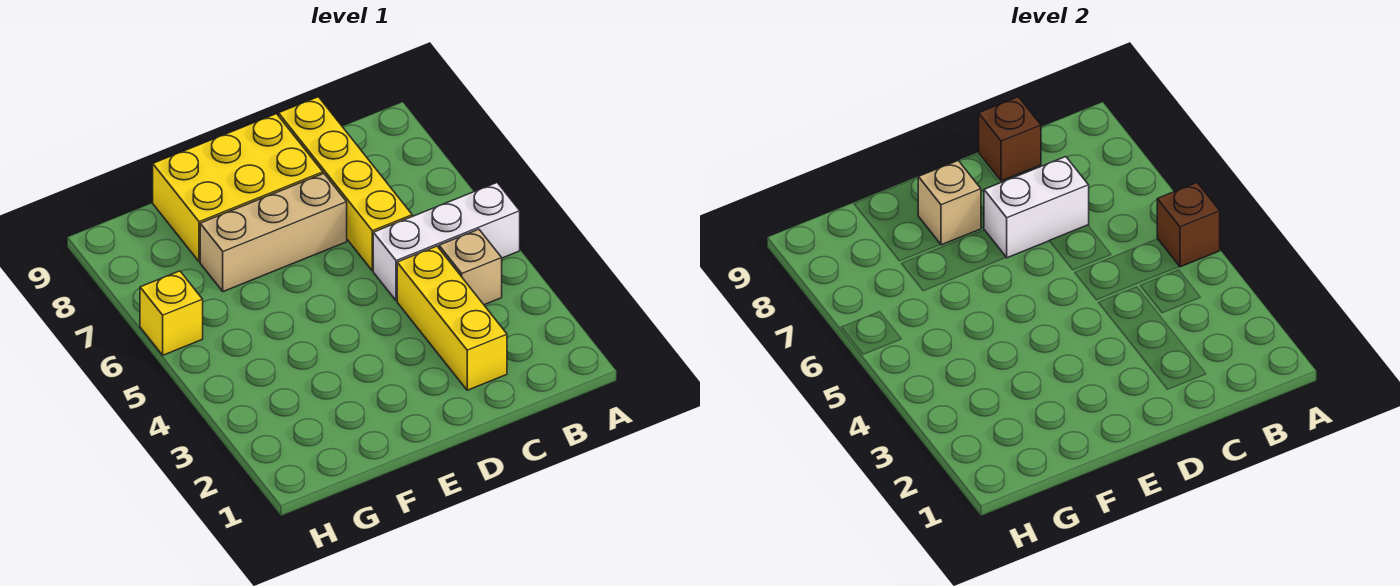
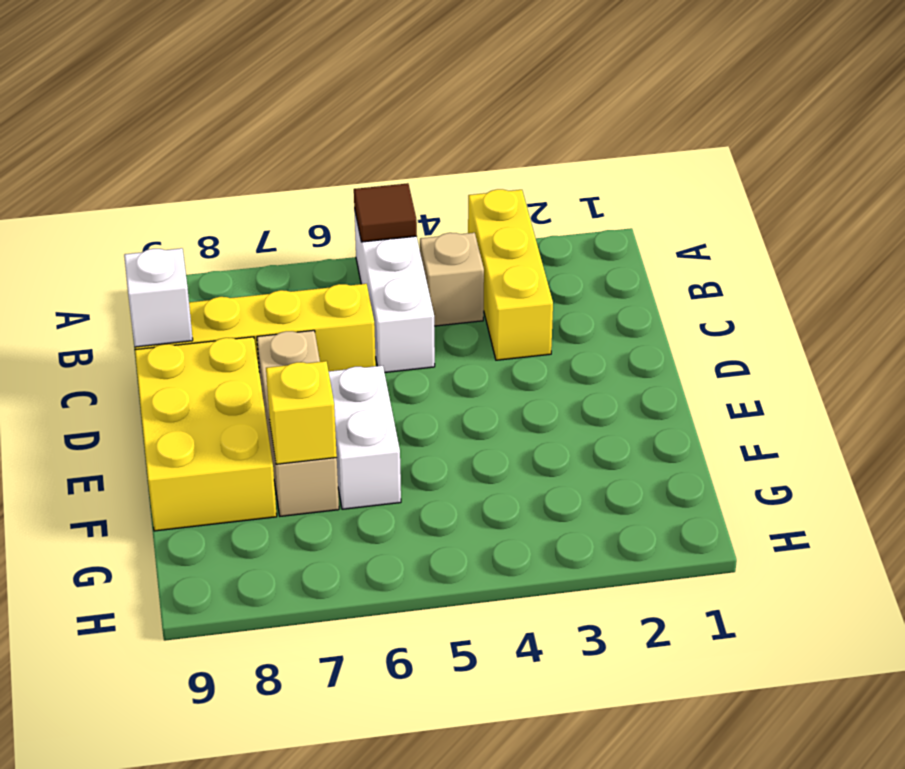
brown brick A5 level 2 -> brown tile A5 level 2
yellow brick C2:C4 level 1 -> yellow brick A3:C3 level 1
white brick C7:D7 level 2 -> white brick E6:F6 level 1
brown brick C9 level 2 -> white brick C9 level 2
tan brick E8 level 2 -> none
yellow brick H6 level 1 -> yellow brick F7 level 2

